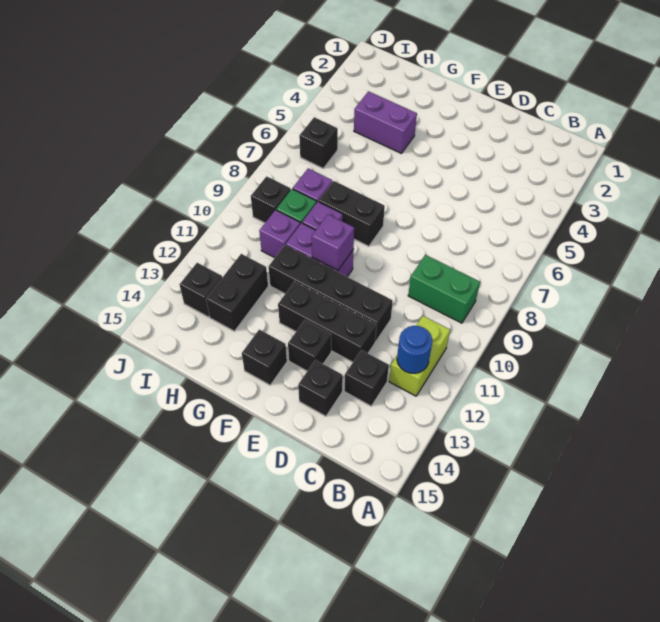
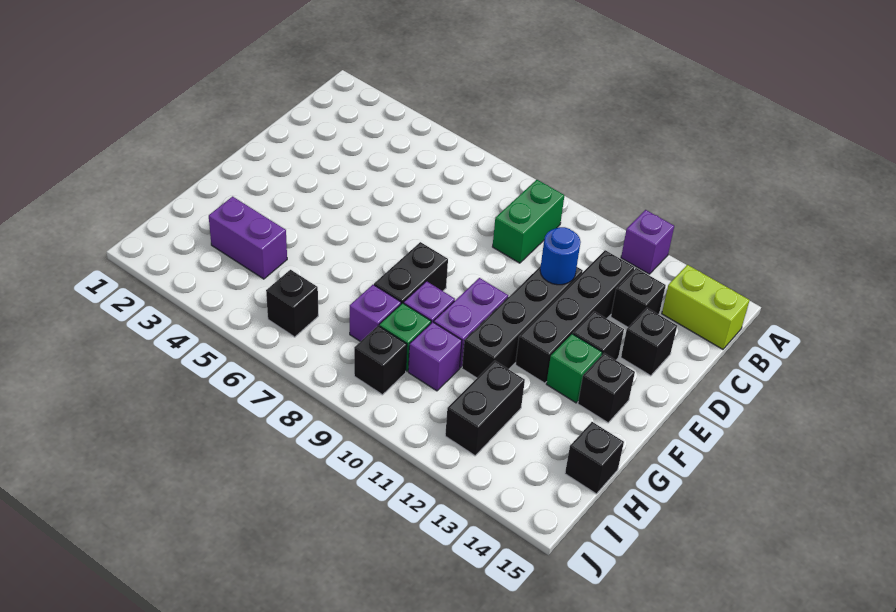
lime brick B11:B12 level 1 -> lime brick B14:B15 level 1
blue round brick B12 level 2 -> blue round brick D11 level 2
black brick D12:F12 level 1 -> black brick C12:F12 level 1
purple brick F10 level 2 -> purple brick A12 level 1
none -> green brick F13 level 1
purple brick G4:H4 level 1 -> purple brick H3:H4 level 1
black brick H12:H13 level 1 -> black brick H12:I12 level 1
black brick I13 level 1 -> black brick H15 level 1

